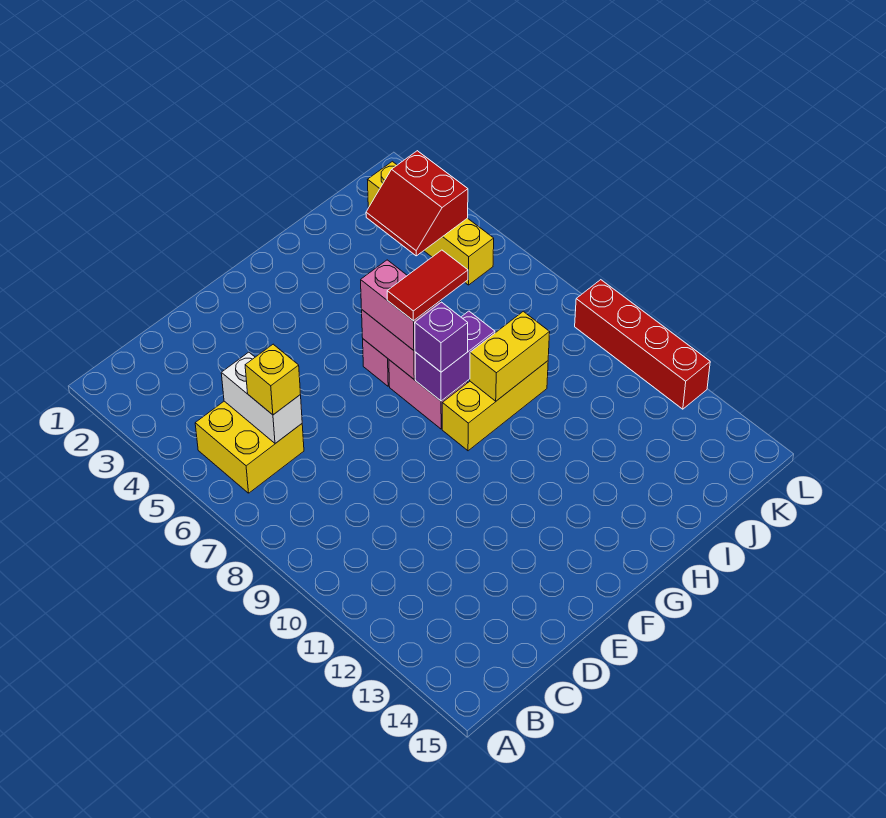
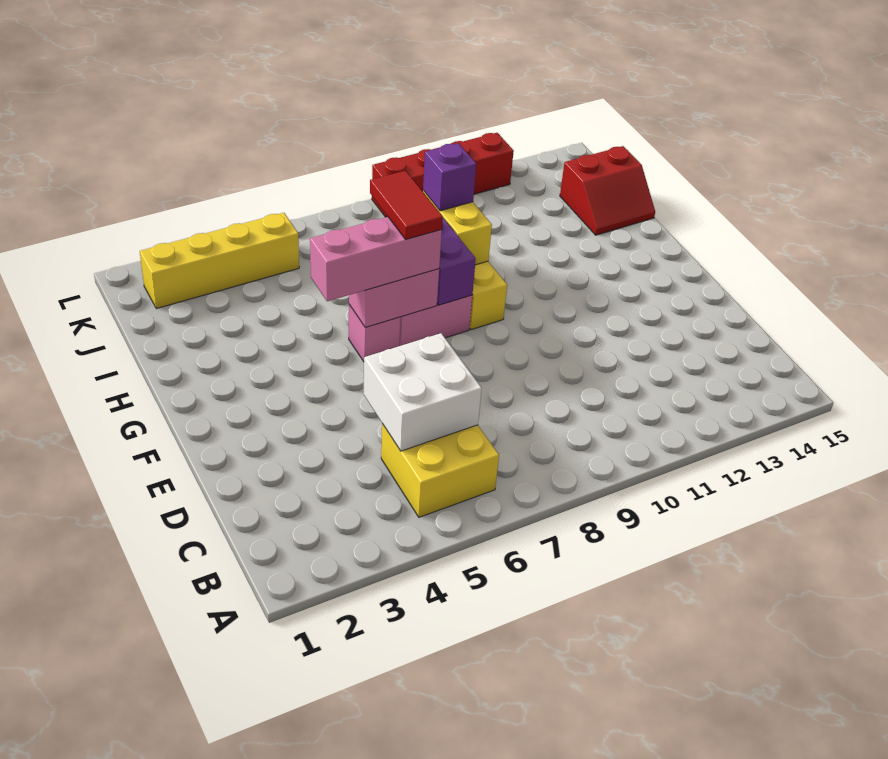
white brick C5:C6 level 2 -> white brick C5:D6 level 2
yellow brick C6 level 3 -> none
pink brick G6:G7 level 3 -> pink brick G5:G7 level 3
purple brick G8 level 3 -> purple brick I9 level 3
red slope J3:K4 level 2 top K -> red slope I14:J15 level 1 top J

